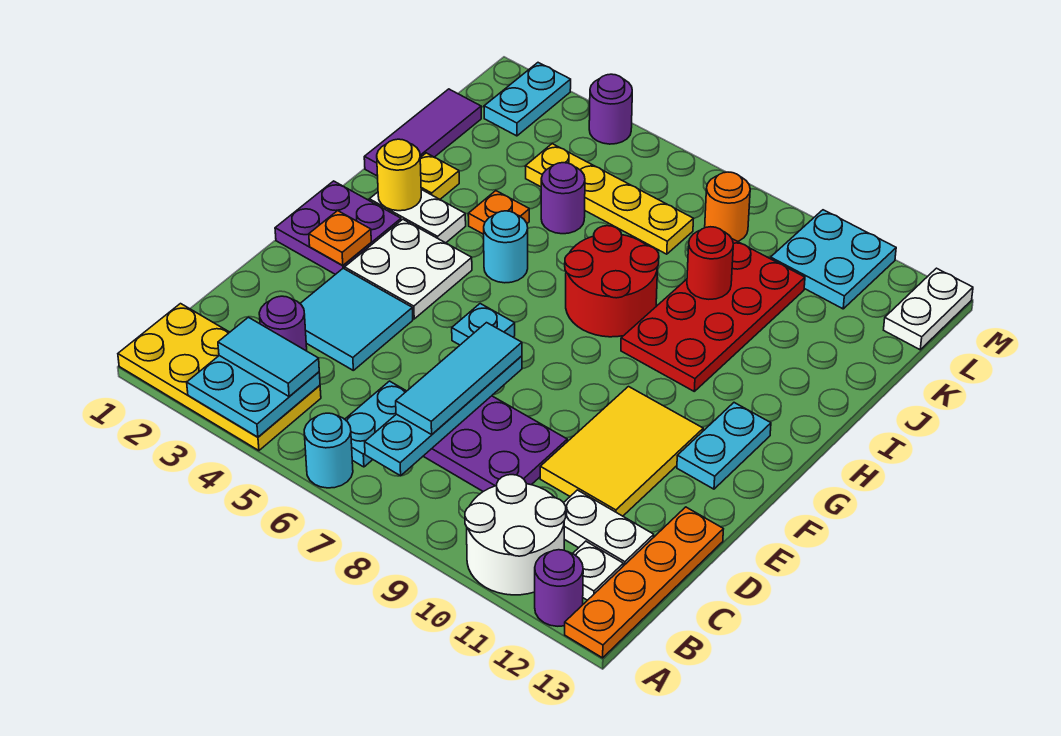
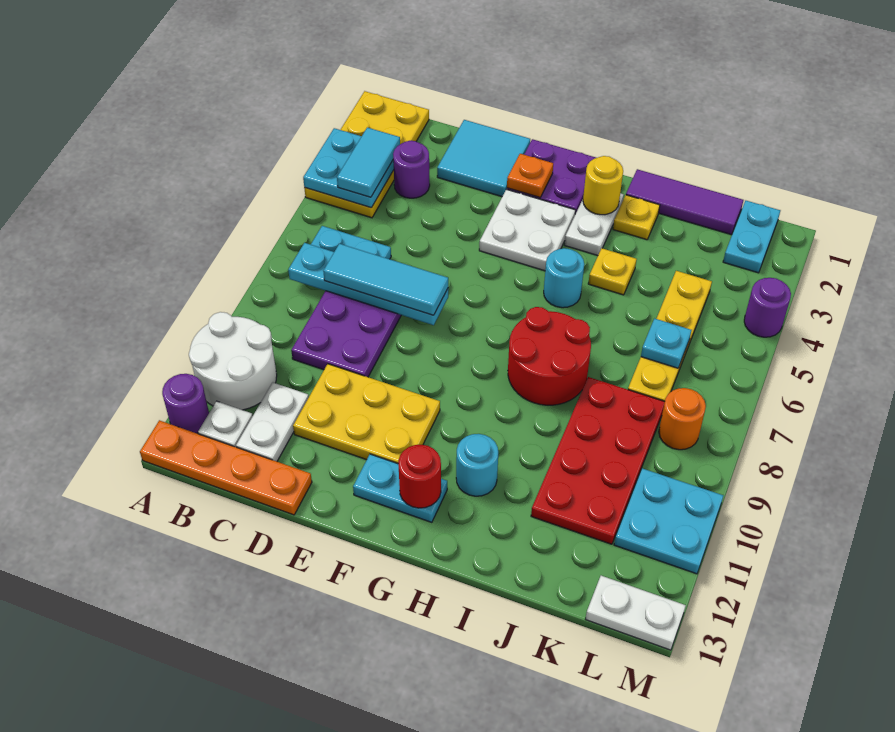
cyan round brick A6 level 1 -> cyan round brick H11 level 1
cyan tile D3:E4 level 1 -> cyan tile D1:E2 level 1
yellow tile D10:F11 level 1 -> yellow plate D10:F11 level 1
cyan plate F6 level 1 -> cyan plate K6 level 2
red plate H9:K10 level 1 -> red plate J8:K11 level 1
orange plate I4 level 1 -> yellow plate I4 level 1
purple round brick J5 level 1 -> none
red round brick J9 level 2 -> red round brick G12 level 2
cyan plate L2:M2 level 1 -> cyan plate L1:L2 level 1

